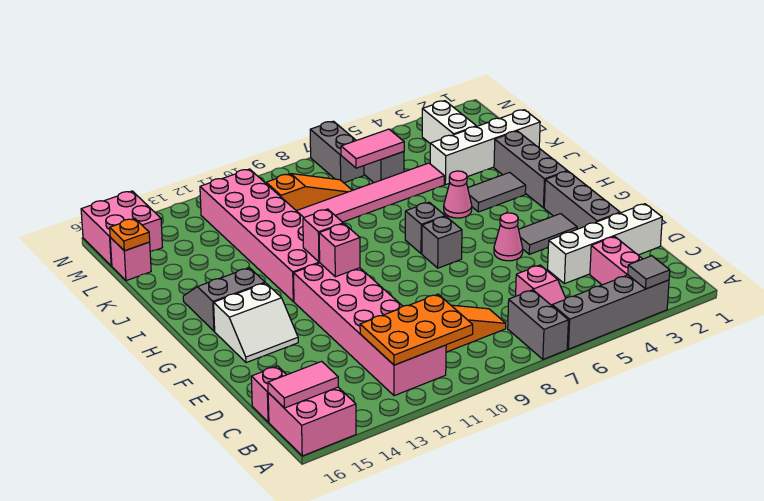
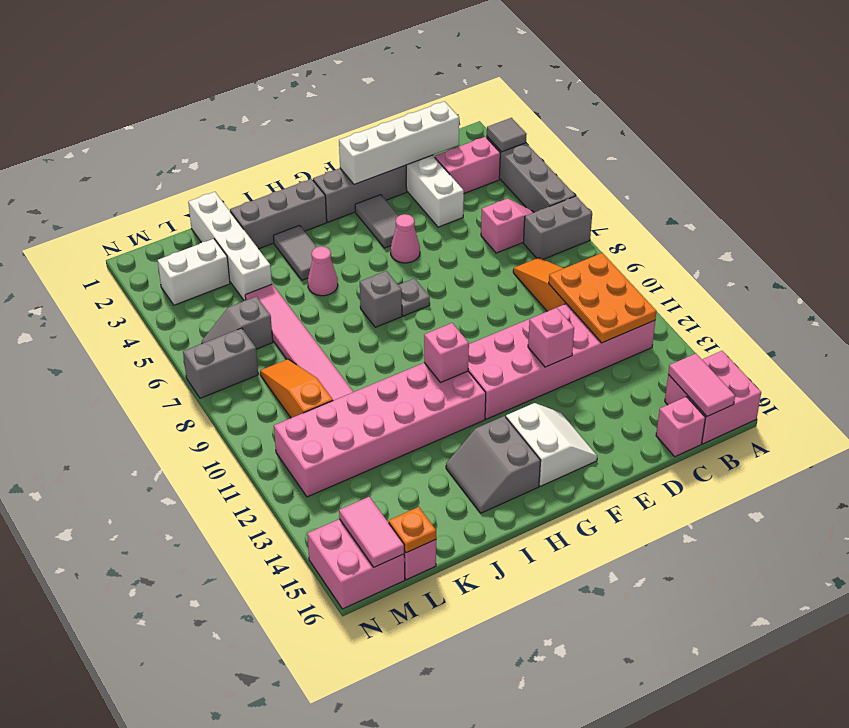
none -> white brick C2:F2 level 2
grey brick G7 level 1 -> grey plate G7 level 1
pink brick G11 level 2 -> pink brick E12 level 2
pink tile L6:L7 level 2 -> pink tile M15:M16 level 2

